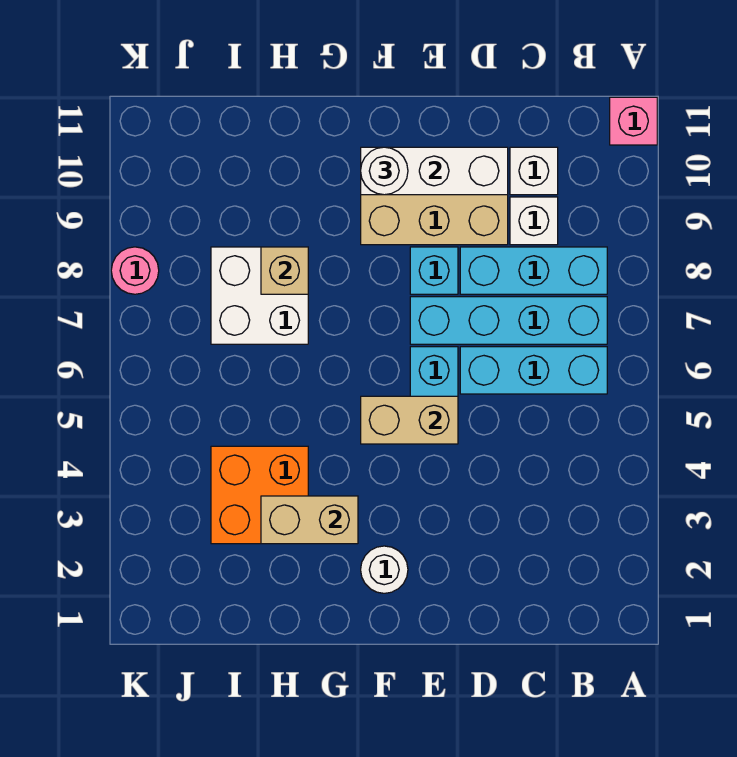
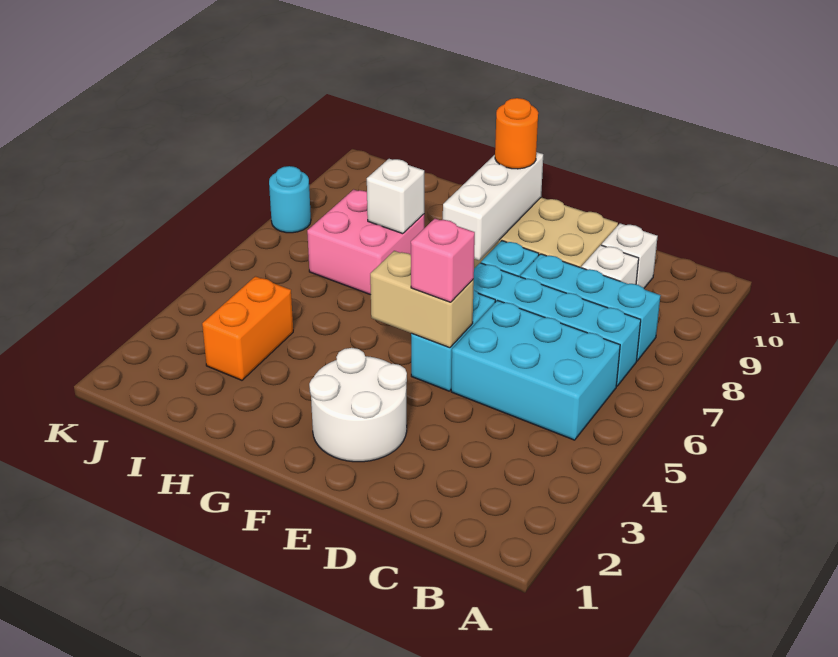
pink brick A11 level 1 -> pink brick E5 level 3
cyan brick B6:D6 level 1 -> cyan brick B5:D6 level 1
white brick D10:F10 level 2 -> white brick F8:F10 level 2
white round brick F2 level 1 -> white round brick E2:F3 level 1
white round brick F10 level 3 -> orange round brick F10 level 3
tan brick G3:H3 level 2 -> none
orange brick H3:I4 level 1 -> orange brick I3:I4 level 1
white brick H7:I8 level 1 -> pink brick H7:I8 level 1
tan brick H8 level 2 -> white brick H8 level 2
pink round brick K8 level 1 -> cyan round brick K8 level 1

